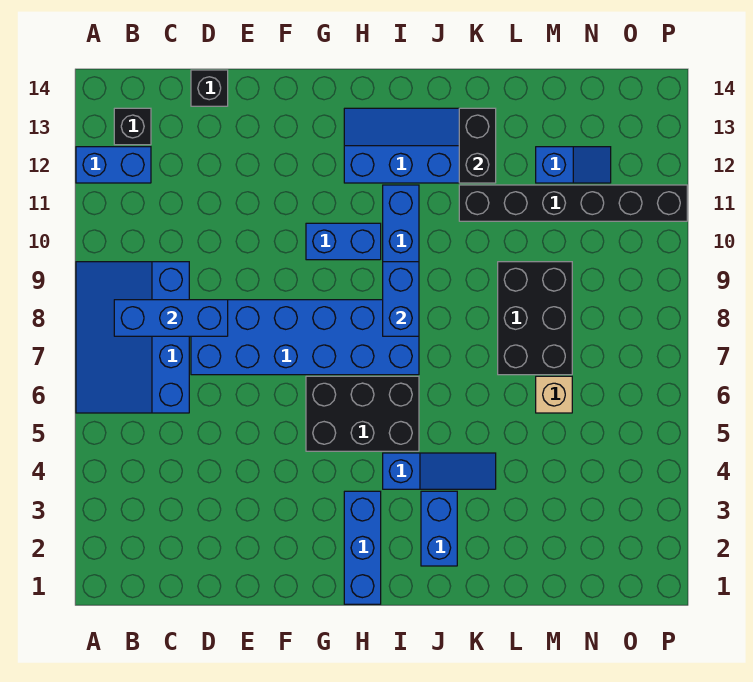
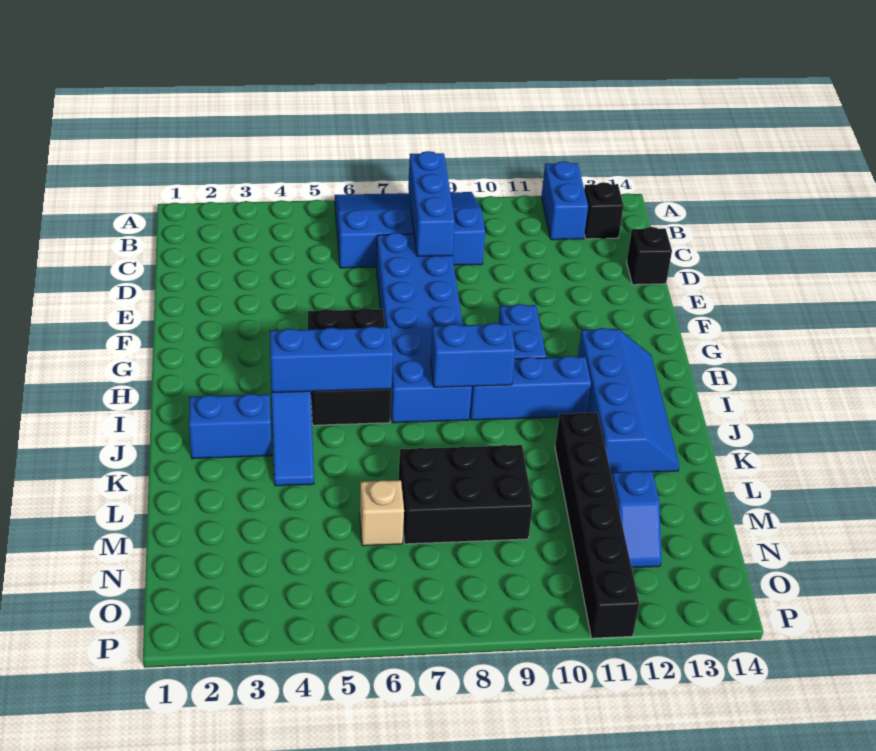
blue brick H1:H3 level 1 -> blue brick I4:I6 level 2
black brick K12:K13 level 2 -> none

